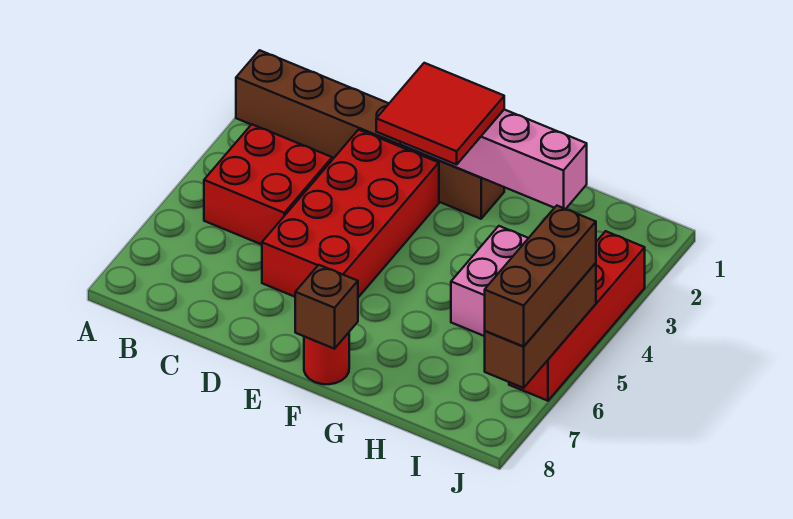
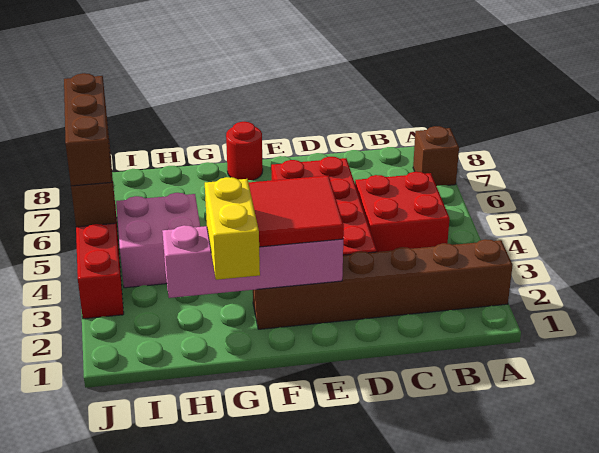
brown brick F8 level 2 -> brown brick A7 level 1
none -> yellow brick G1:G2 level 3

